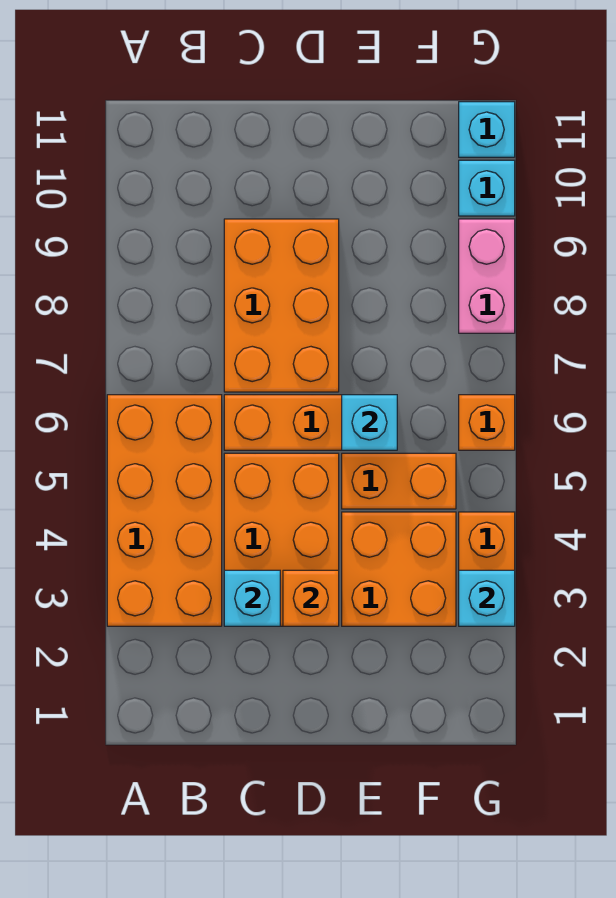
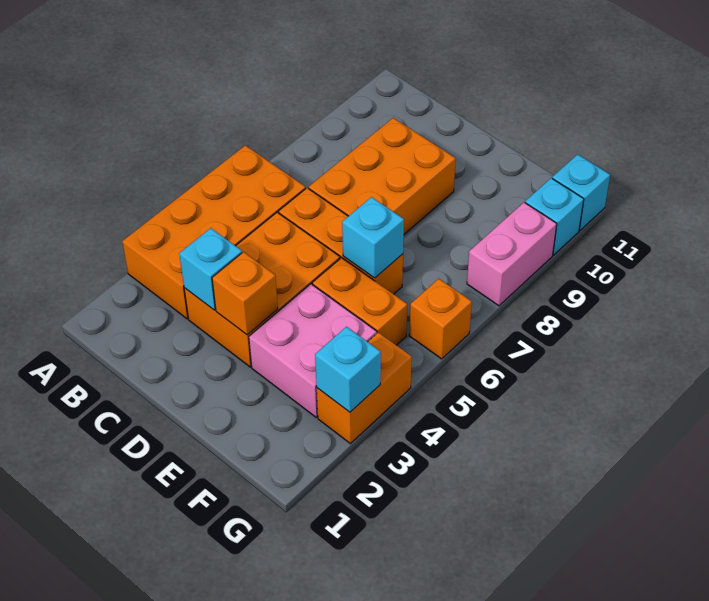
orange brick E3:F4 level 1 -> pink brick E3:F4 level 1

